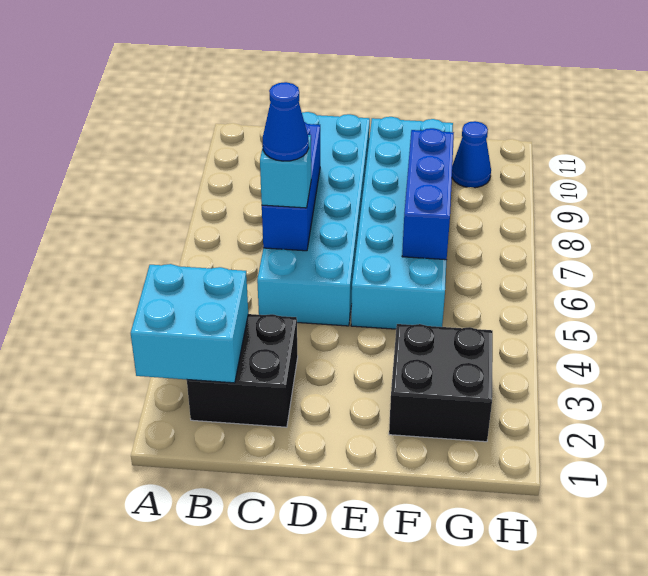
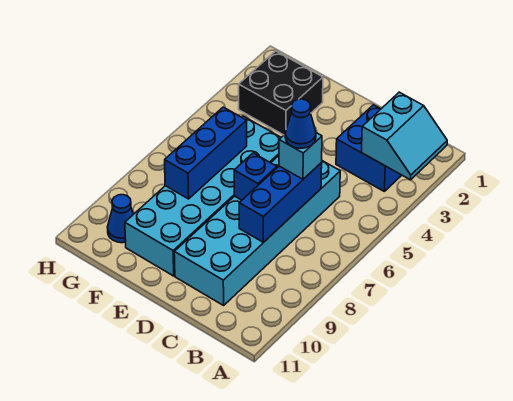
cyan brick A2:B3 level 2 -> cyan slope A2:B3 level 2 top B
black brick B2:C3 level 1 -> blue brick B2:C3 level 1
none -> blue brick D7 level 2

